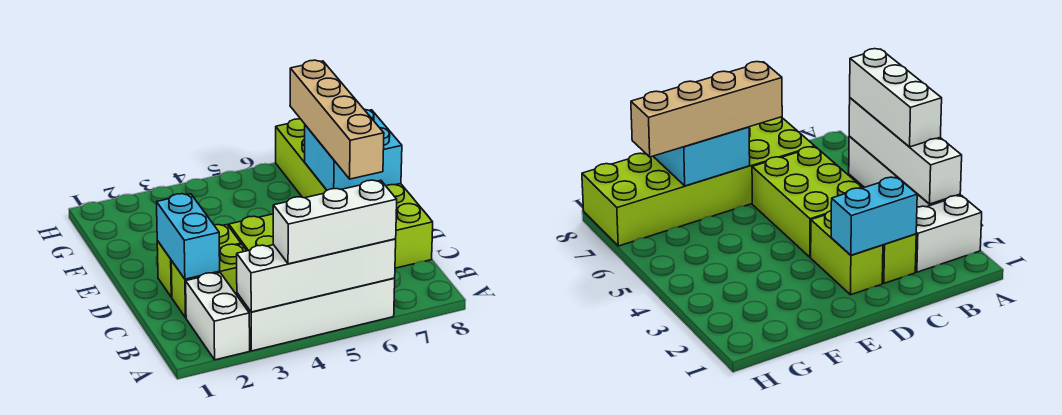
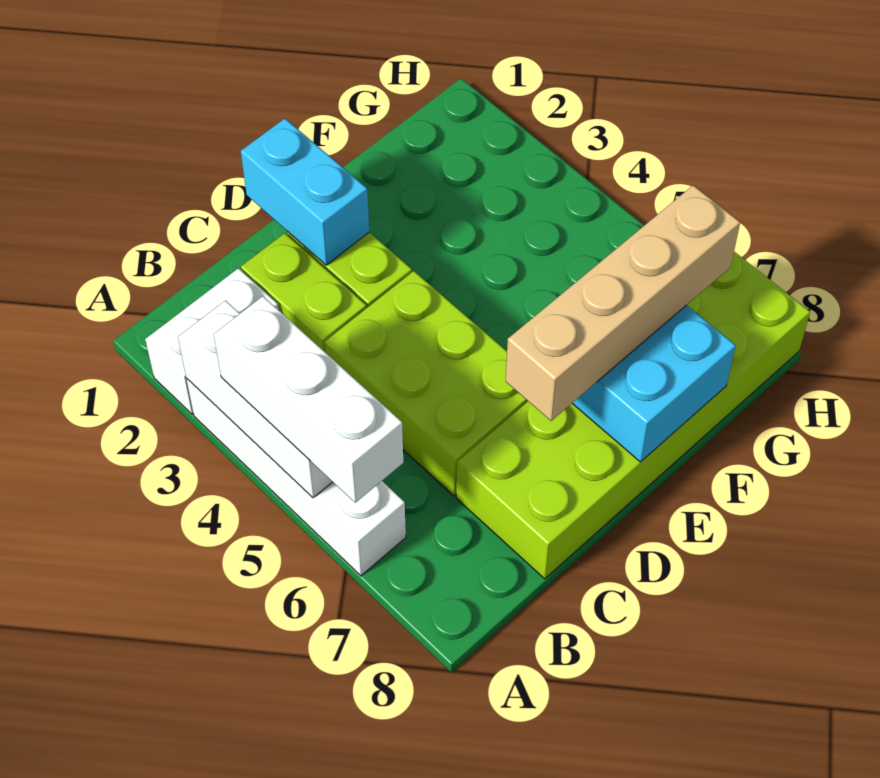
white brick A3:A6 level 2 -> white brick A3:A5 level 2
cyan brick C2:D2 level 2 -> cyan brick D1:D2 level 2

